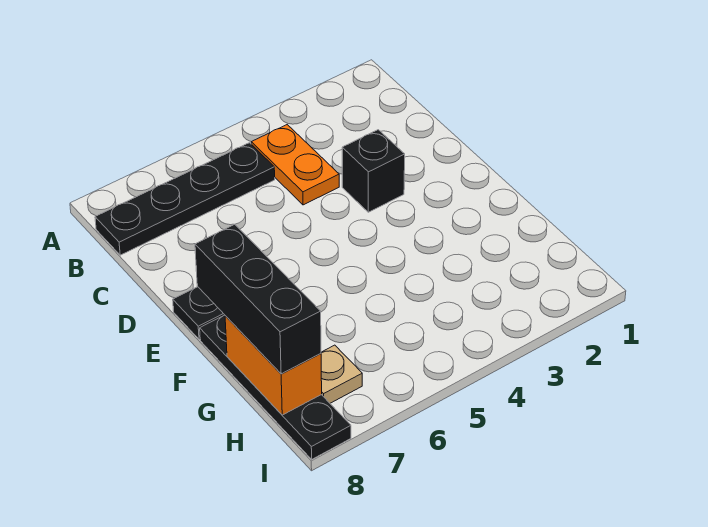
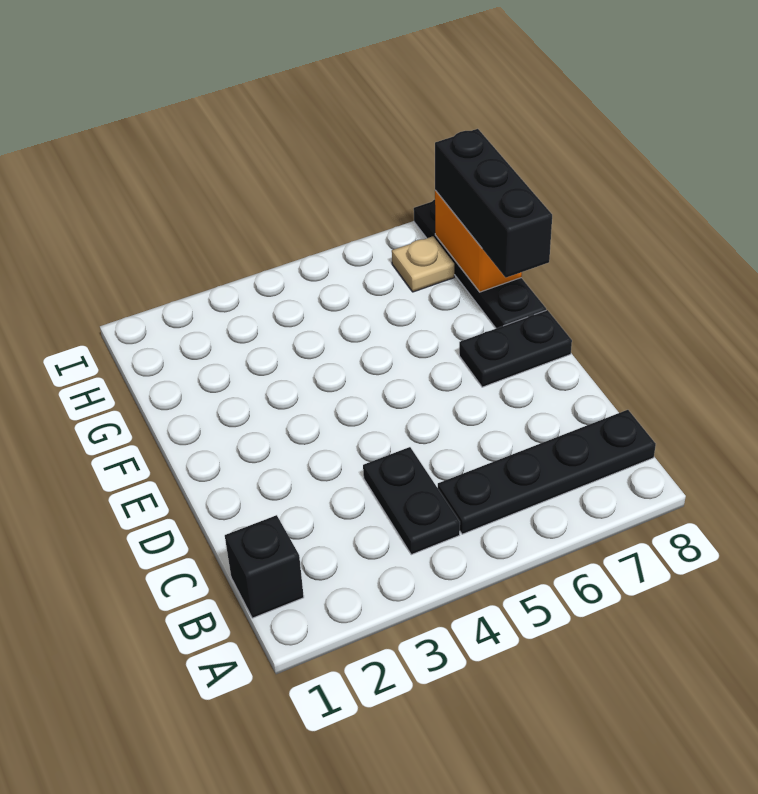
orange plate B4:C4 level 1 -> black plate B4:C4 level 1
black brick D3 level 1 -> black brick B1 level 1

